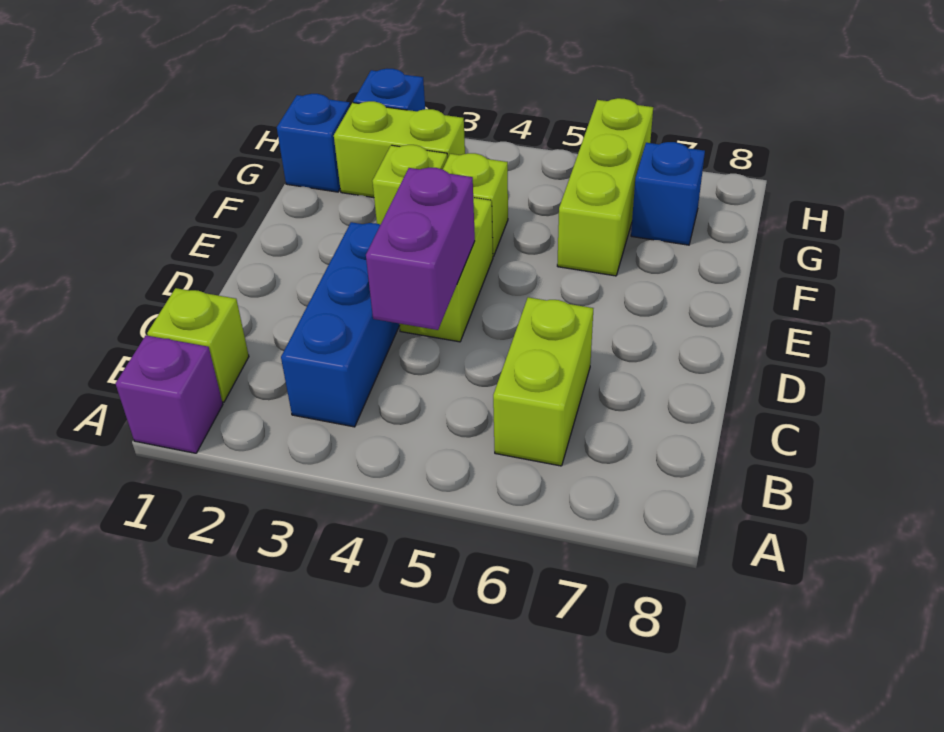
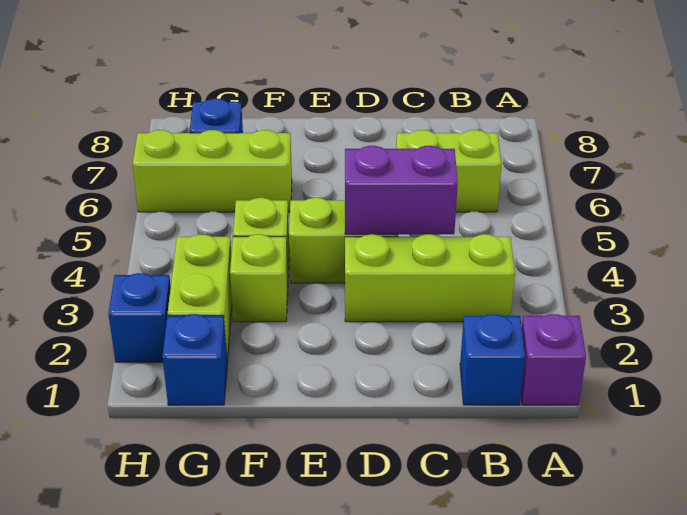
lime brick B1 level 1 -> blue brick B1 level 1
blue brick B3:D3 level 1 -> lime brick B3:D3 level 1

